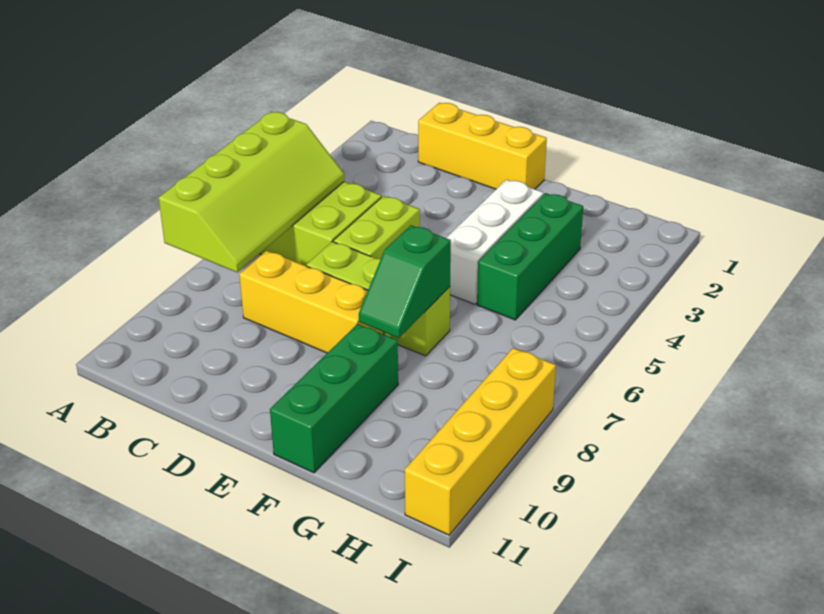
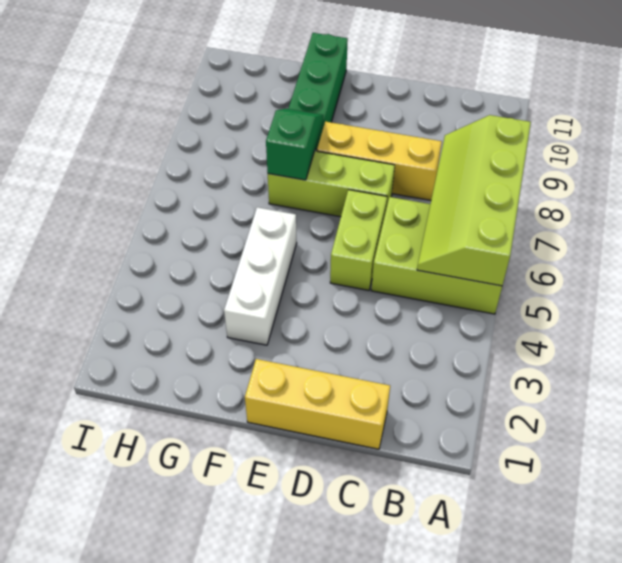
green brick G3:G5 level 1 -> none
yellow brick I8:I11 level 1 -> none

